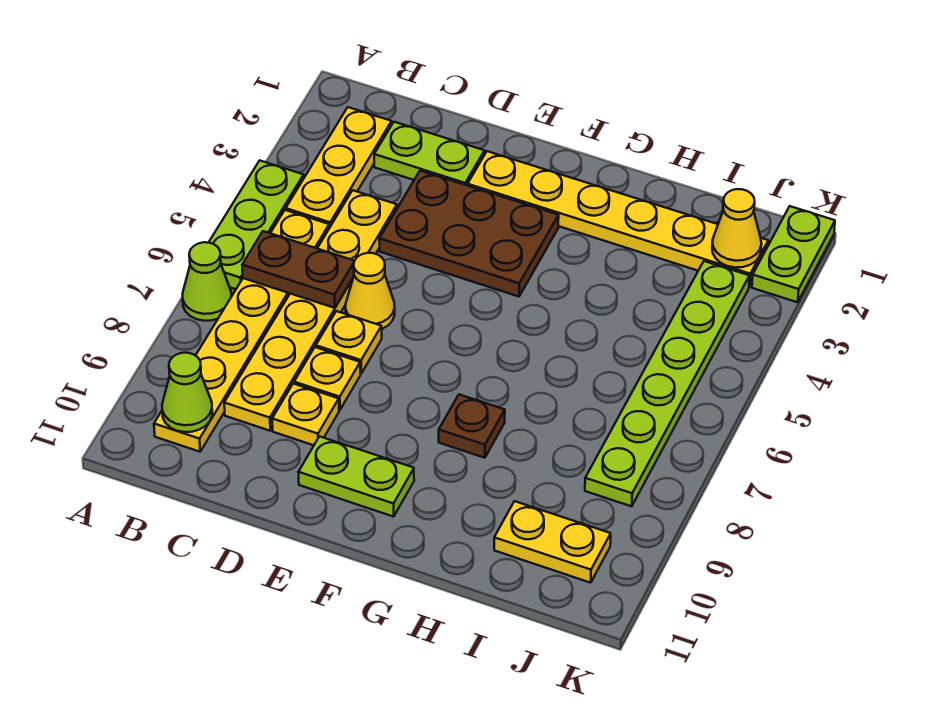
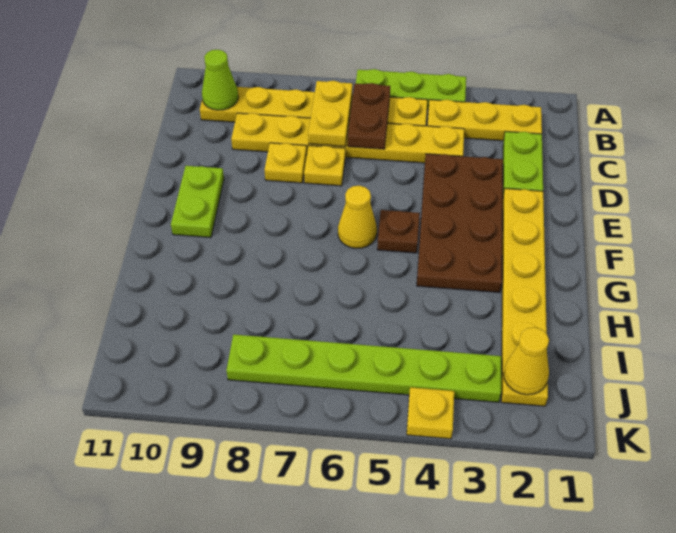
lime cone A7 level 1 -> none
brown plate D3:F4 level 1 -> brown plate D3:G4 level 1
yellow cone D6 level 1 -> yellow cone F6 level 1
yellow plate D9 level 1 -> yellow plate K4 level 1
brown plate G8 level 1 -> brown plate F5 level 1
yellow plate I10:J10 level 1 -> yellow plate B7:C7 level 2
lime plate K1:K2 level 1 -> none

